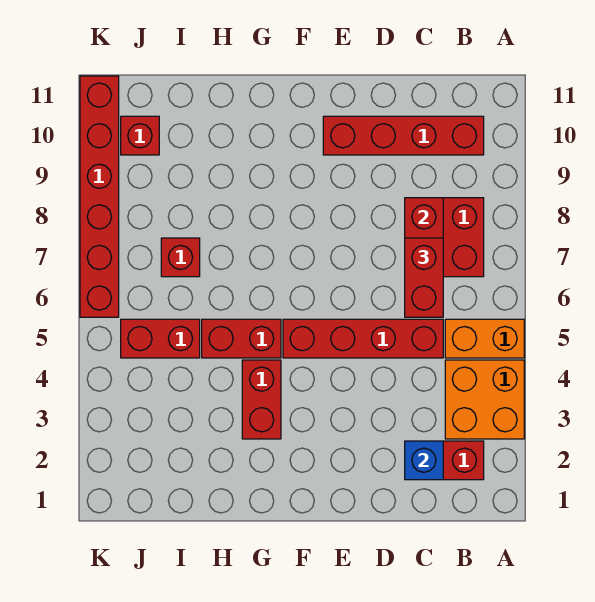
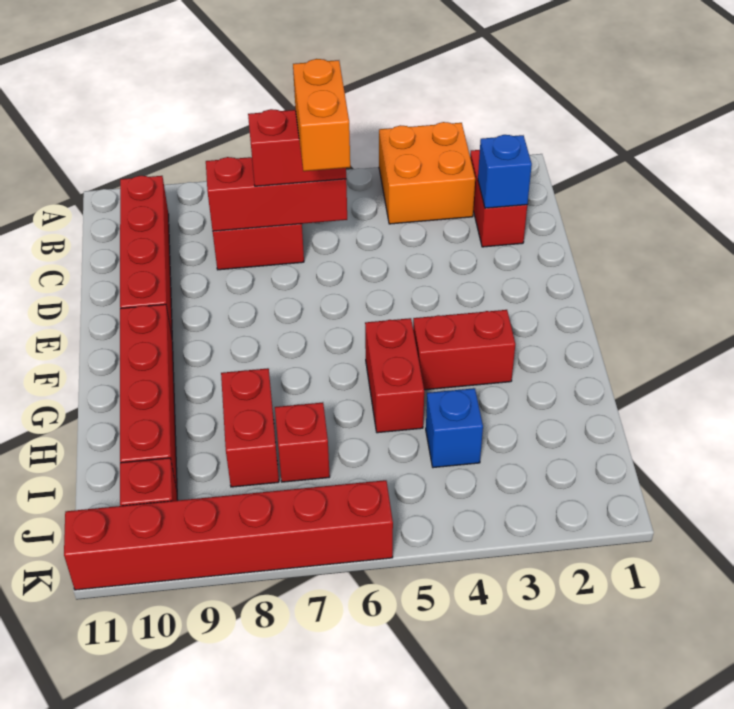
orange brick A5:B5 level 1 -> orange brick C6:D6 level 4
red brick C5:F5 level 1 -> red brick F10:I10 level 1
none -> blue brick I4 level 1
red brick I5:J5 level 1 -> red brick H8:I8 level 1

